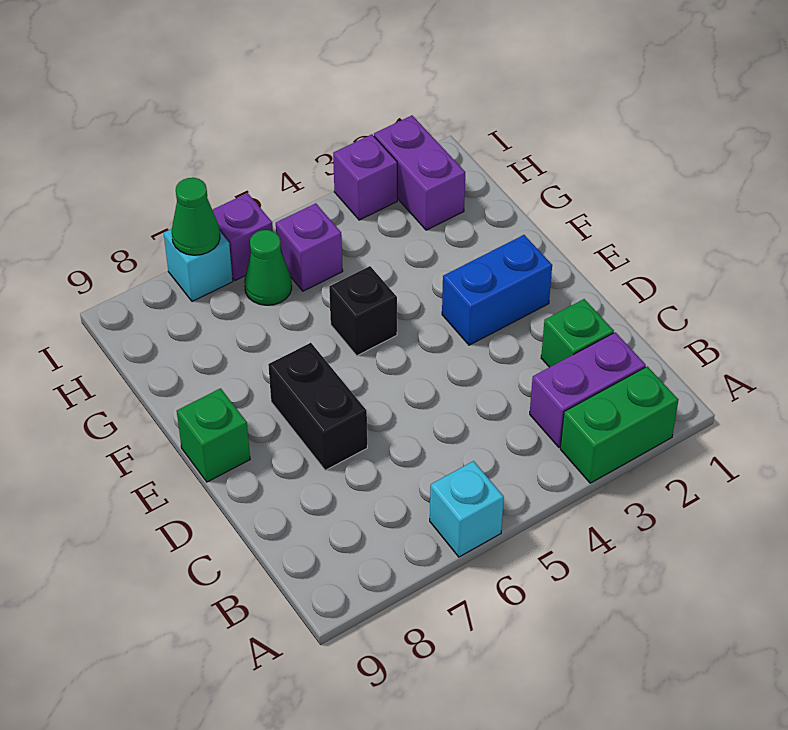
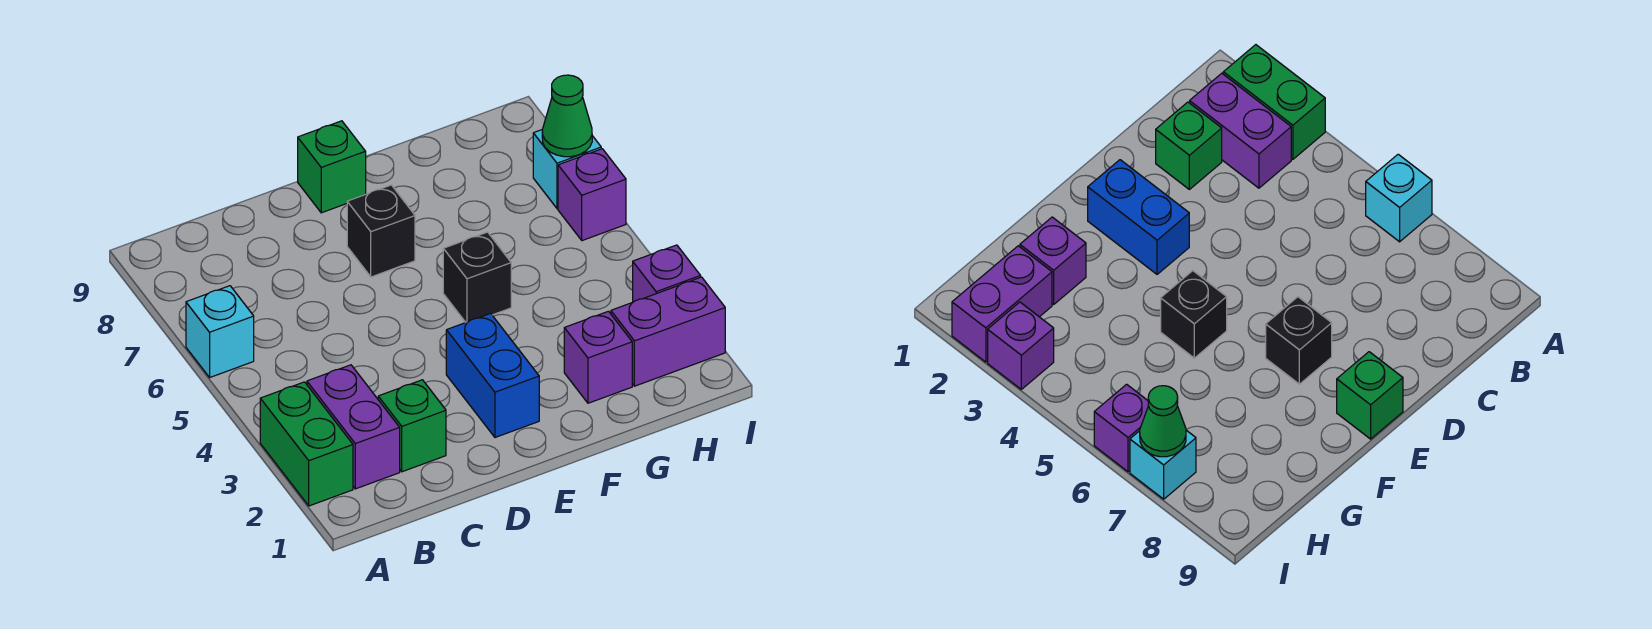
black brick D7:E7 level 1 -> black brick E7 level 1
purple brick H5 level 1 -> purple brick G2 level 1
green cone H6 level 1 -> none

